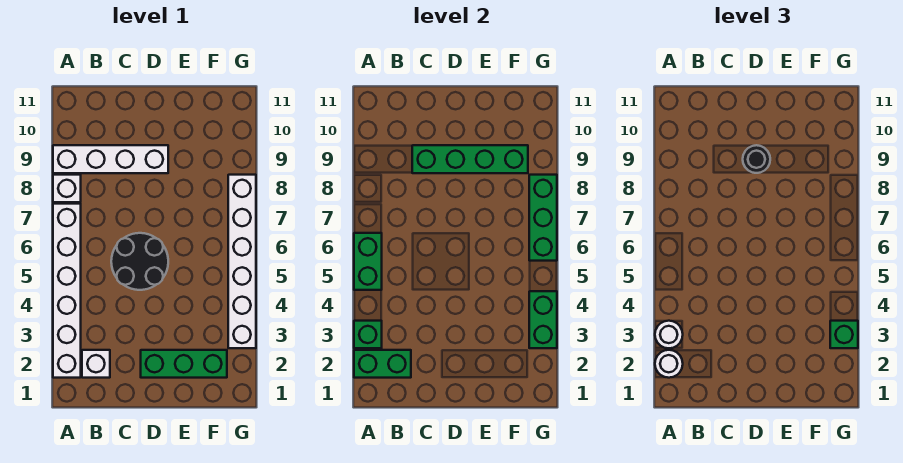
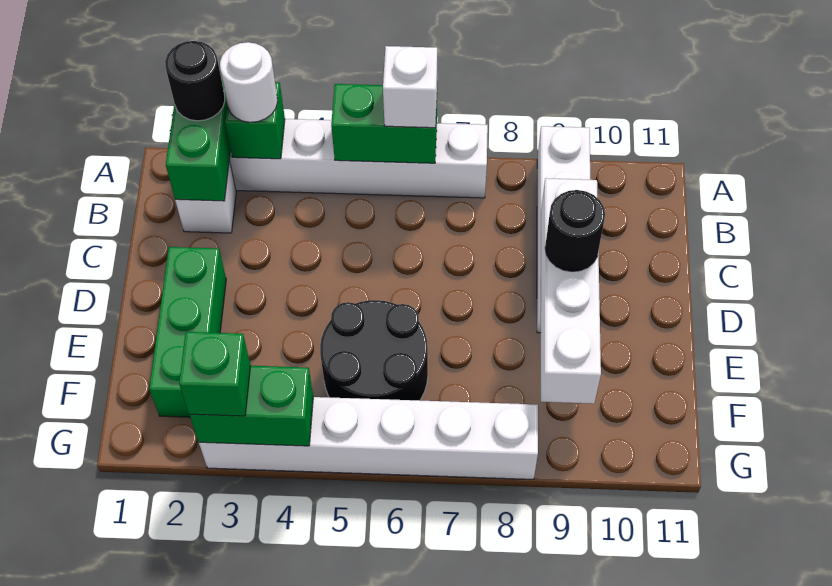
white round brick A2 level 3 -> black round brick A2 level 3
white brick A8 level 1 -> white brick A6 level 3
black round brick C5:D6 level 1 -> black round brick E5:F6 level 1
green brick C9:F9 level 2 -> white brick C9:F9 level 2
green brick G6:G8 level 2 -> none

